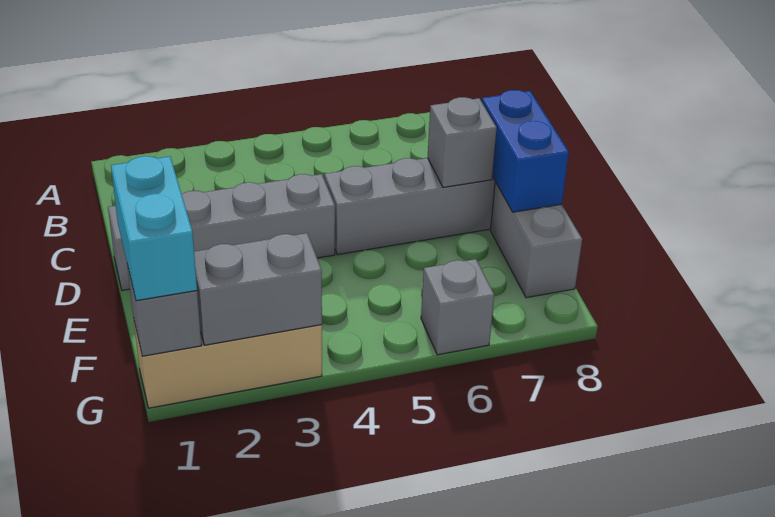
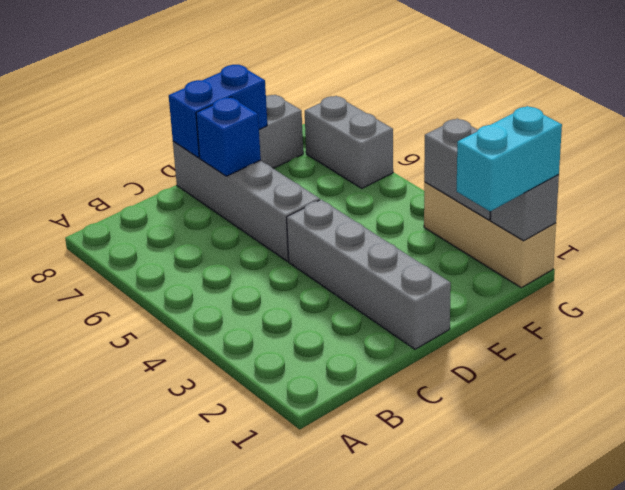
grey brick D7 level 2 -> blue brick D7 level 2
grey brick G6 level 1 -> grey brick G6:G7 level 1

